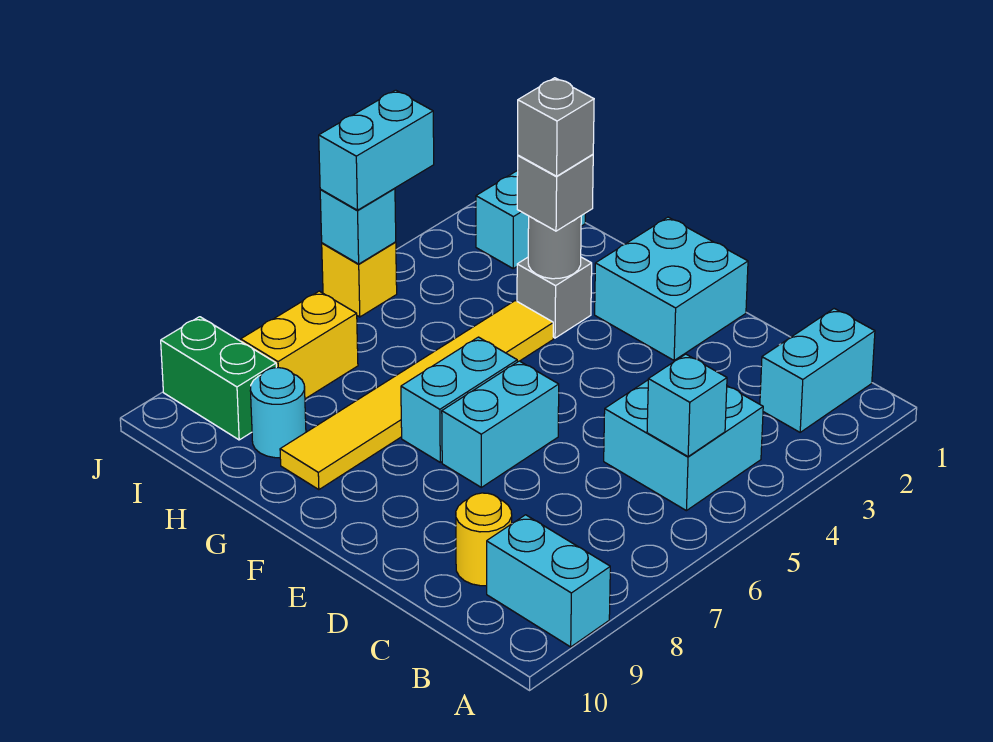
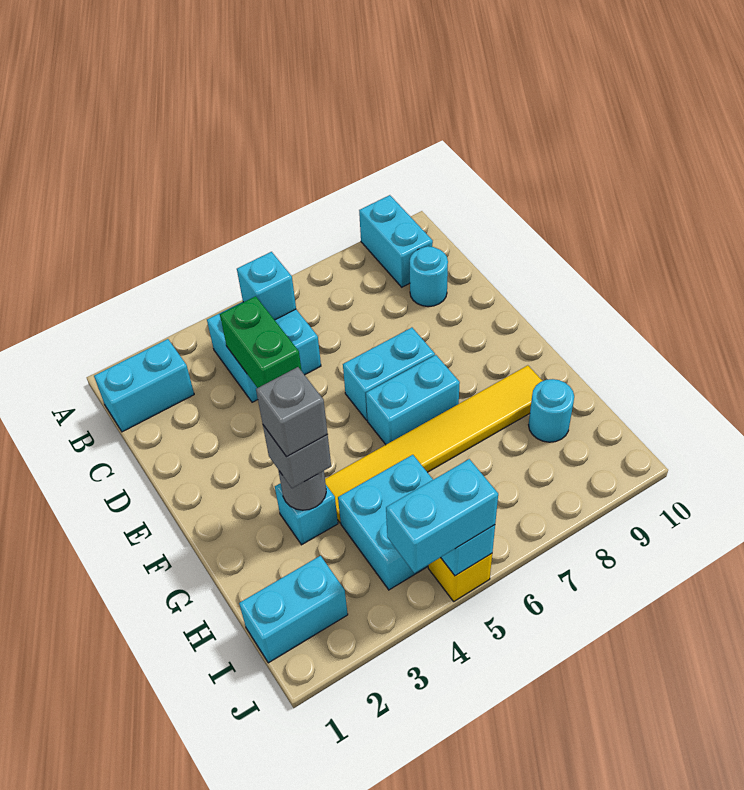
yellow round brick C9 level 1 -> cyan round brick C9 level 1
cyan brick E1:F2 level 1 -> cyan brick H4:I5 level 1
grey brick G3 level 1 -> cyan brick G3 level 1
yellow brick I7:I8 level 1 -> none
green brick I9:J9 level 1 -> green brick C4:D4 level 2

